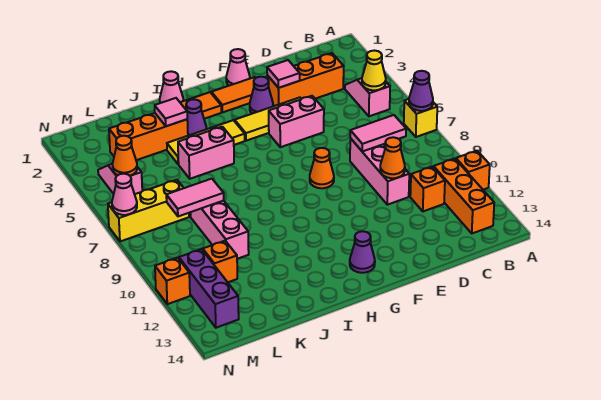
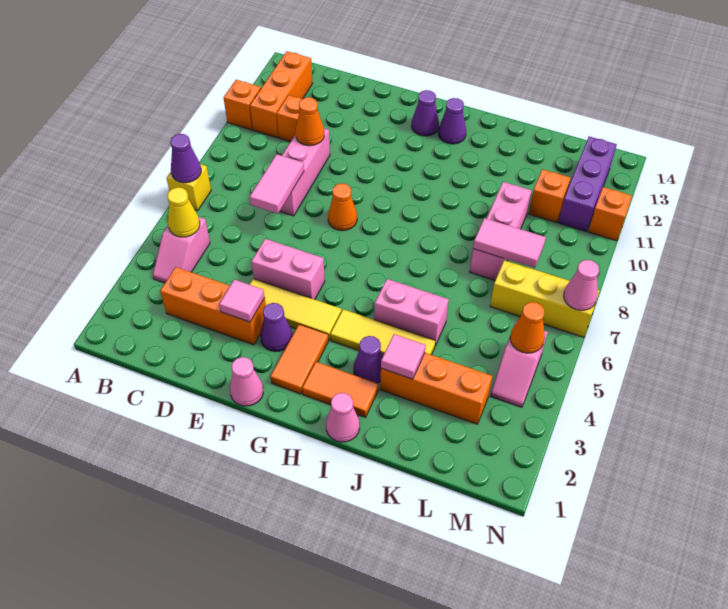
pink tile C8:D8 level 2 -> pink tile D7:D8 level 2
orange tile F2:G2 level 1 -> orange tile G2:G3 level 1
none -> purple cone H13 level 1

